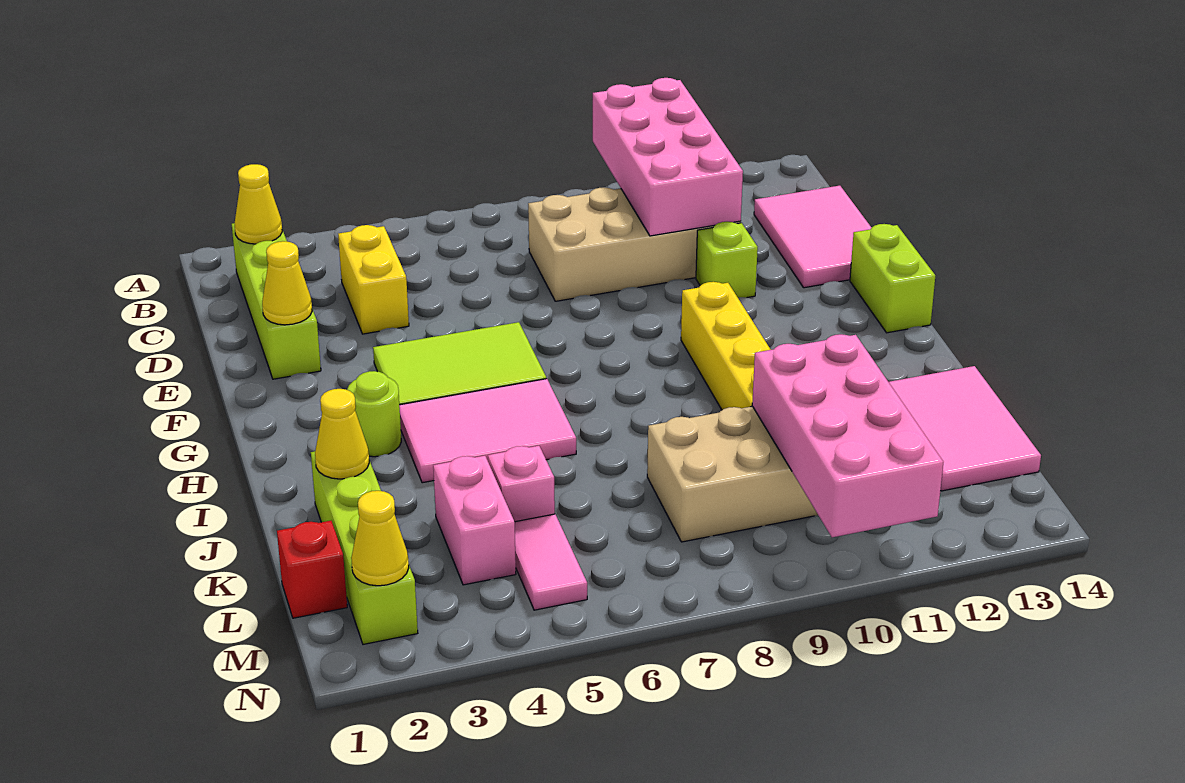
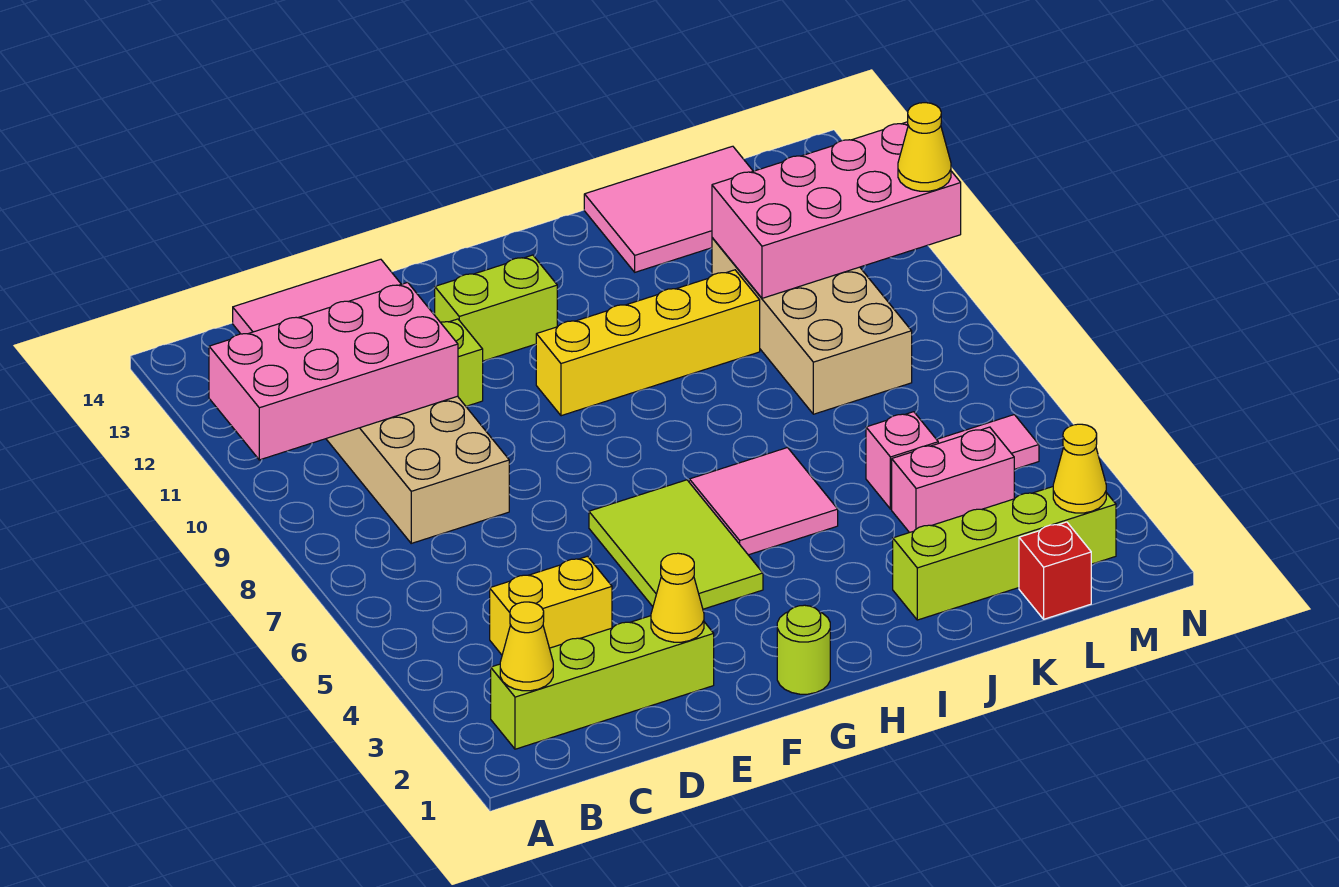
lime brick F14:G14 level 1 -> lime brick F12:G12 level 1
lime round brick H3 level 1 -> lime round brick G1 level 1
pink tile H4:I6 level 1 -> pink tile H5:I6 level 1
yellow cone J2 level 2 -> yellow cone N10 level 3

